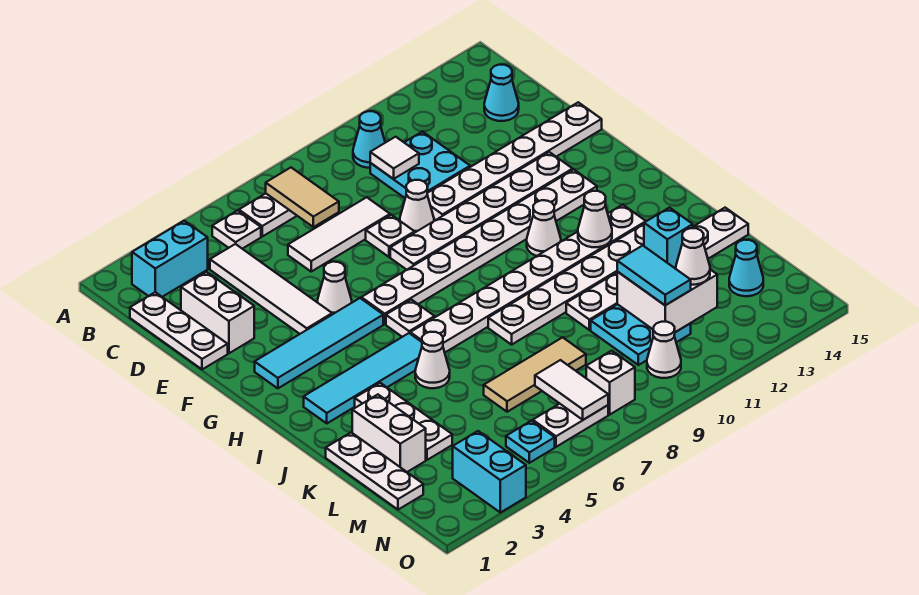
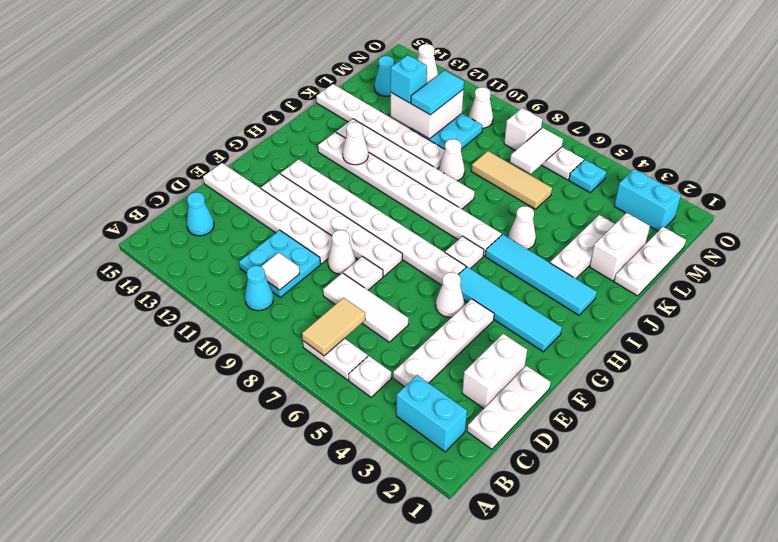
white tile C4:F4 level 1 -> white plate C4:F4 level 1
white cone H11 level 1 -> white cone K9 level 1
cyan brick N3:O3 level 1 -> cyan brick N2:N3 level 1

